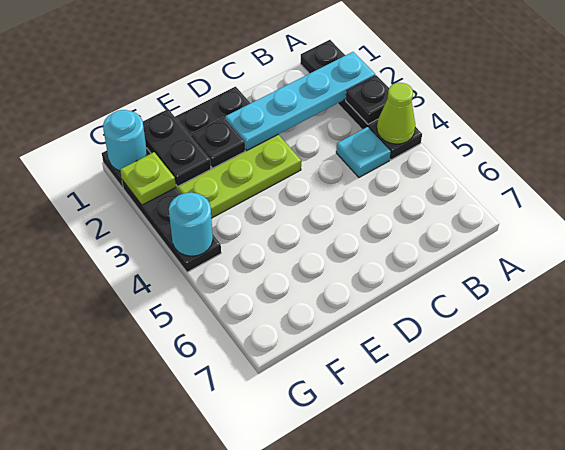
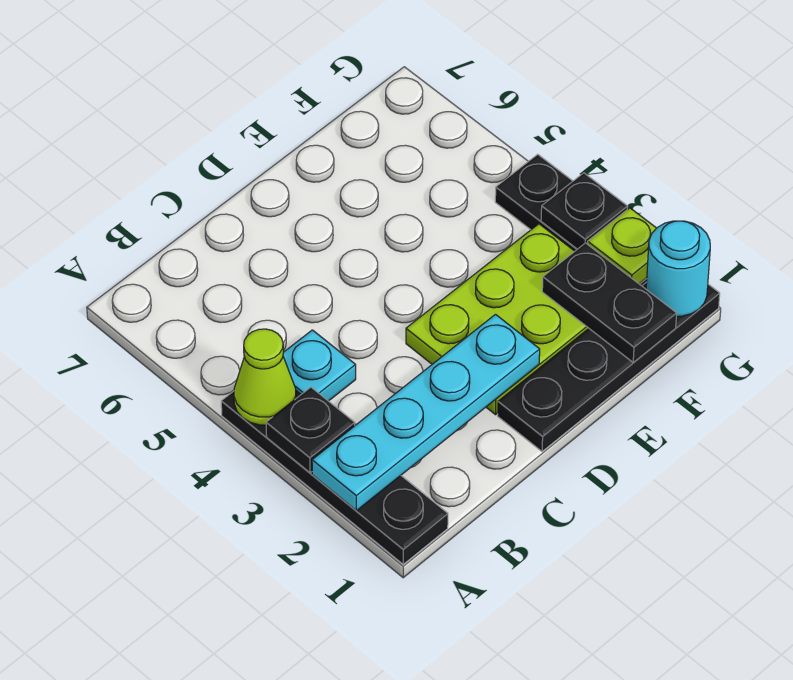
black plate E2 level 2 -> black plate G3 level 2
cyan round brick G4 level 2 -> none

